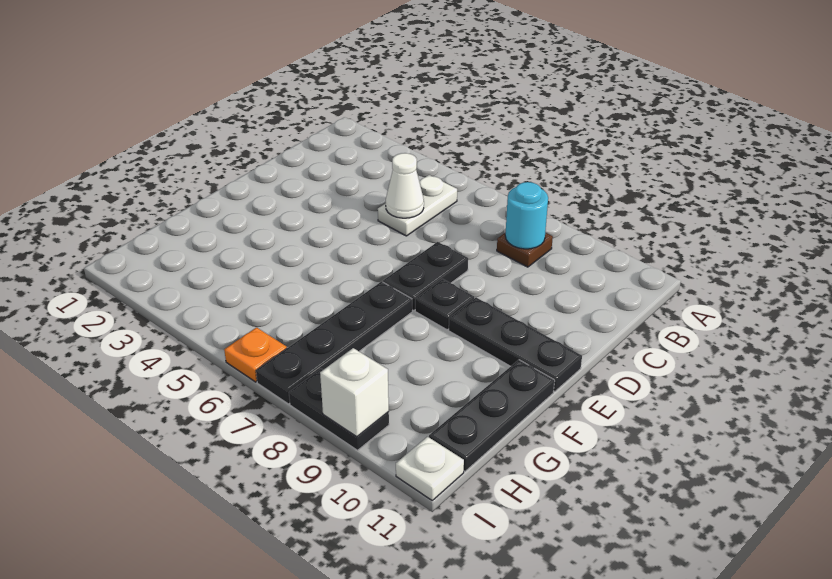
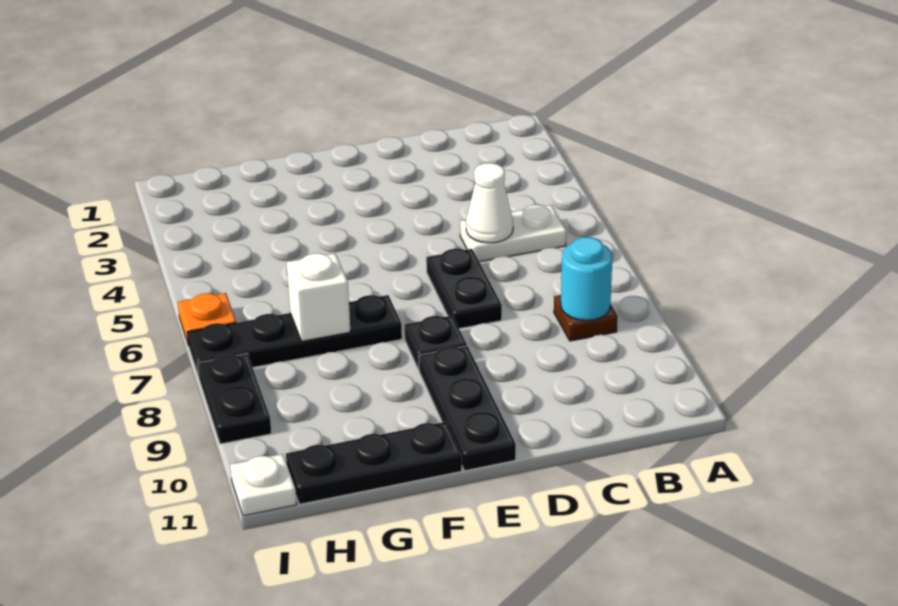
black plate D7:E7 level 1 -> black plate D6:D7 level 1
white brick I9 level 2 -> white brick G7 level 2

